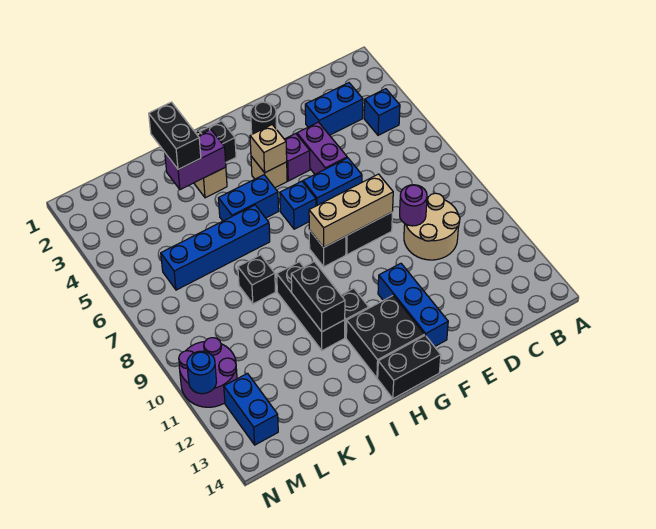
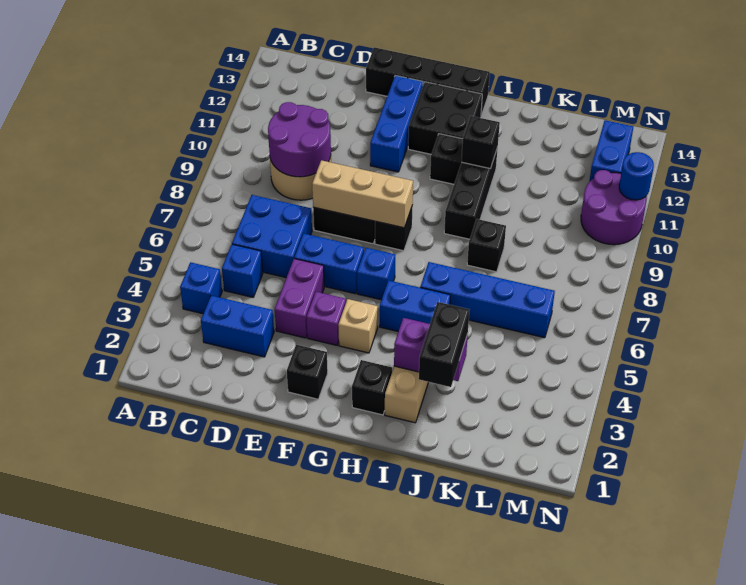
none -> blue brick C5 level 1
none -> blue brick C6:D7 level 1
purple round brick D9 level 2 -> purple round brick C9:D10 level 2
black round brick F2 level 1 -> black brick F2 level 1
tan brick G4 level 2 -> none
black brick G14:H14 level 1 -> black brick E14:H14 level 1
black brick I10:I11 level 2 -> black brick I11 level 2

